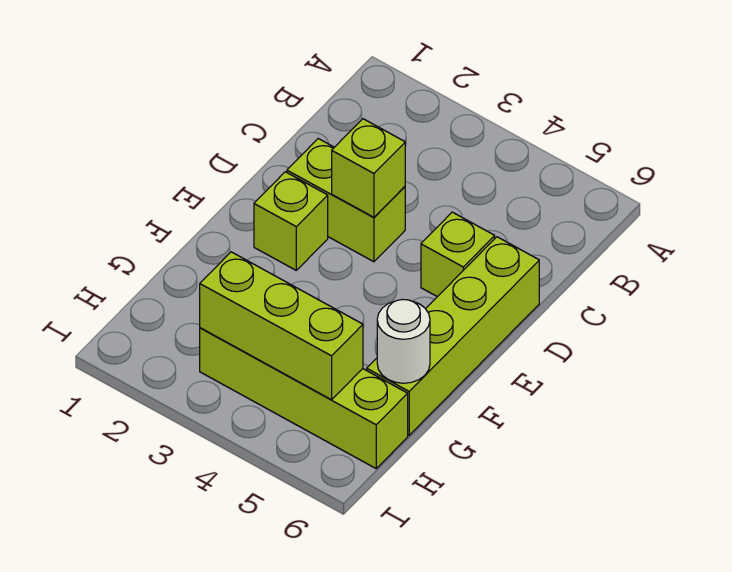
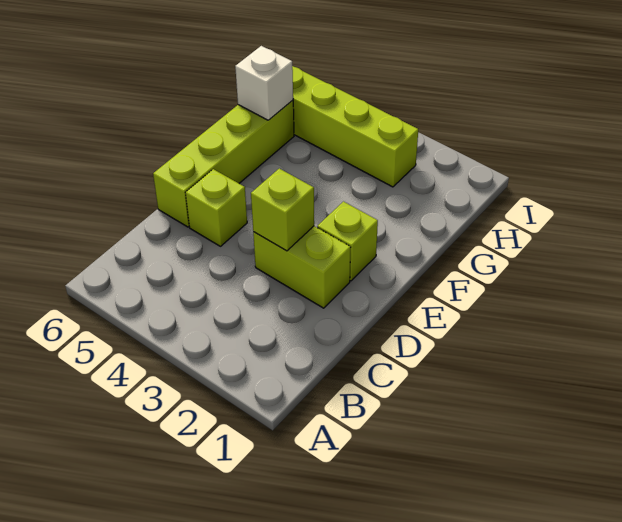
white round brick G6 level 2 -> white brick G6 level 2
lime brick H3:H5 level 2 -> none

